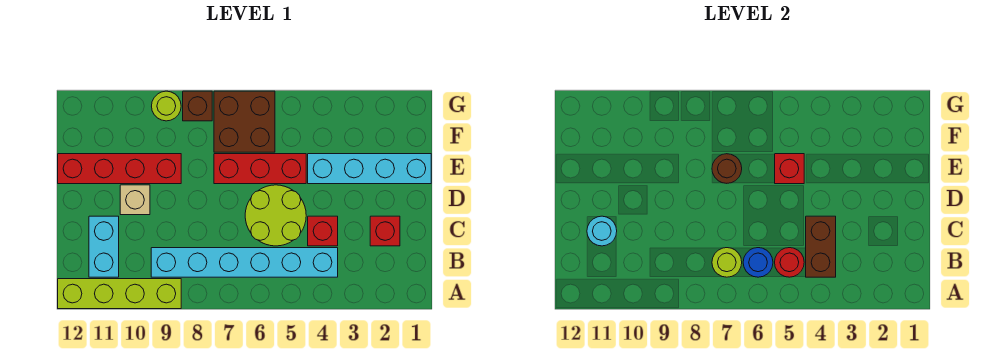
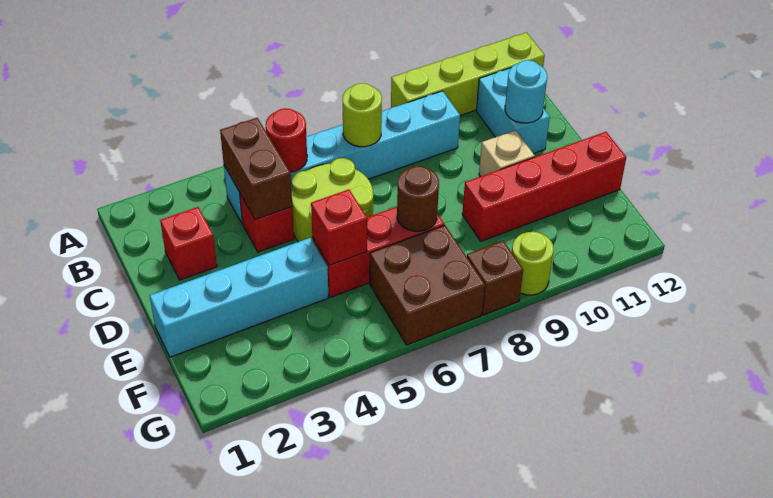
blue round brick B6 level 2 -> none

